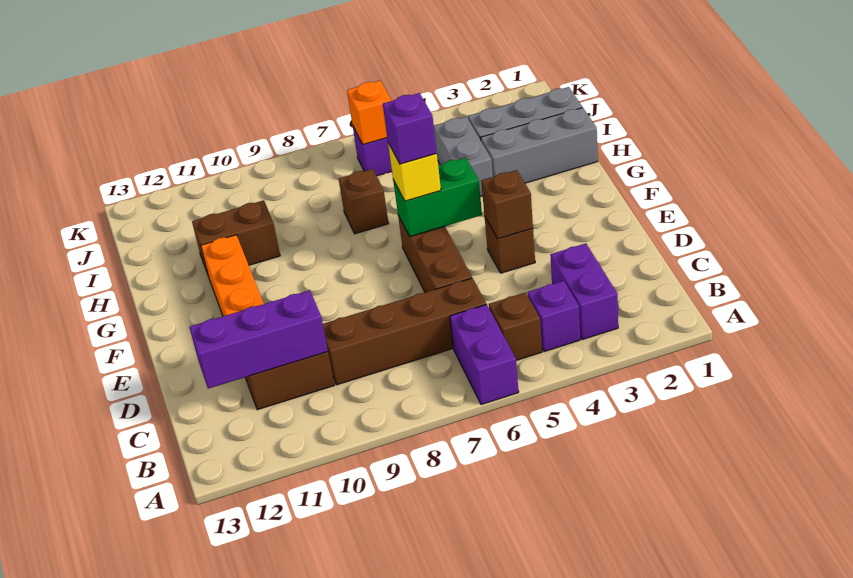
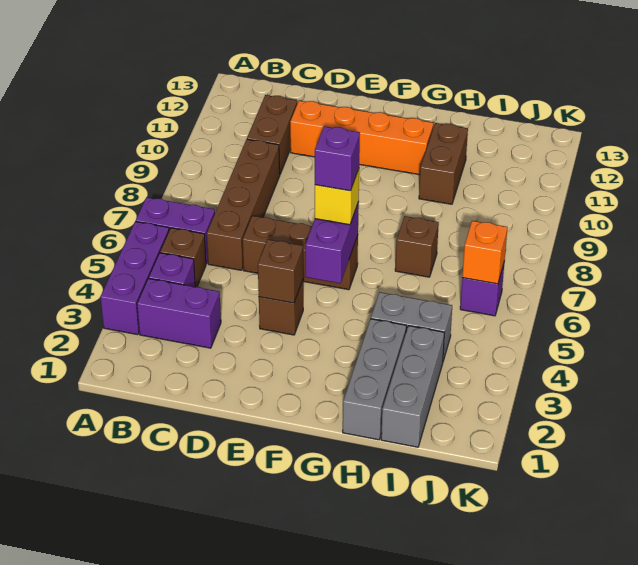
purple brick C10:C12 level 2 -> purple brick A3:A5 level 1
green brick F5:F6 level 2 -> purple brick F5:F6 level 2

